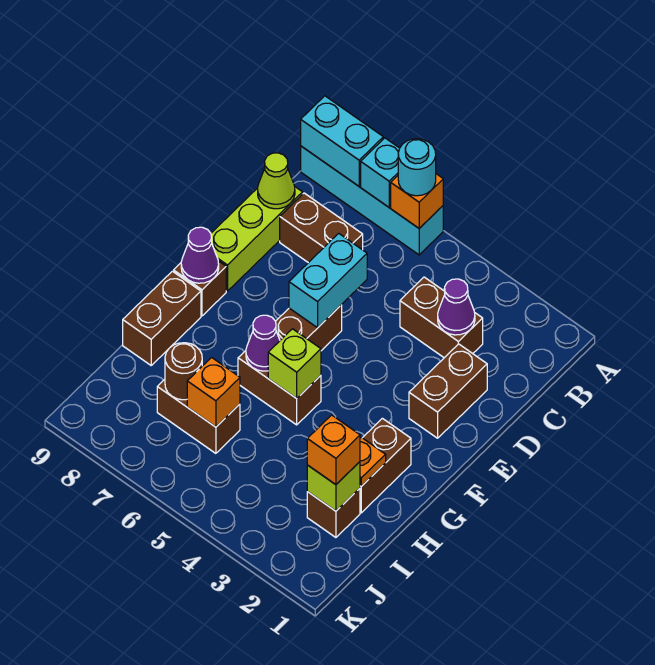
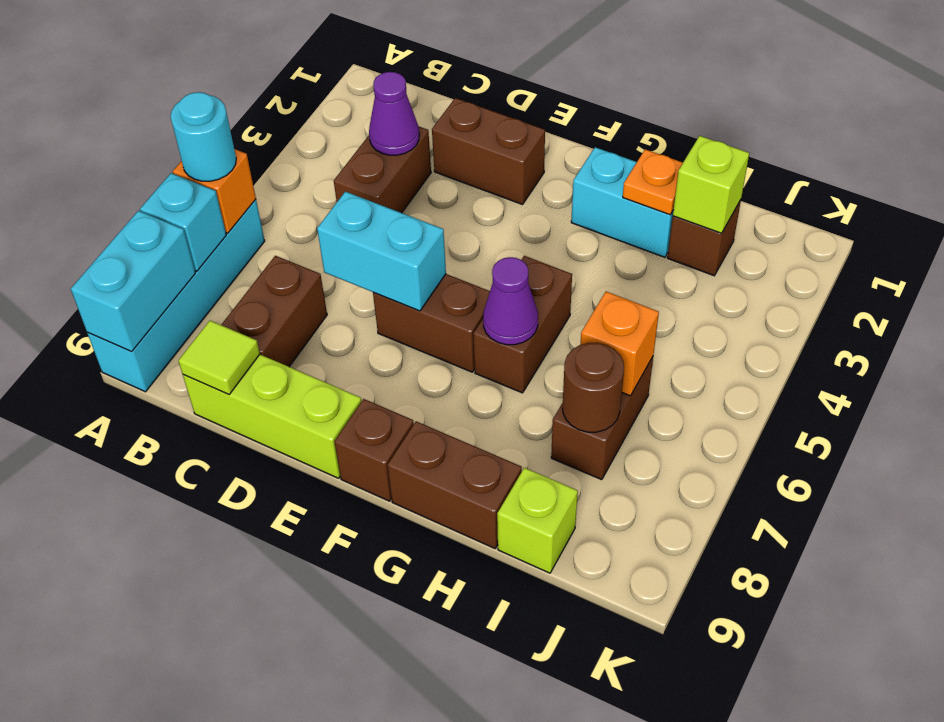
lime cone C9 level 2 -> lime tile C9 level 2
purple cone F9 level 2 -> none
brown brick G2:H2 level 1 -> cyan brick G2:H2 level 1
lime brick G5 level 2 -> lime brick I9 level 1
orange brick I2 level 3 -> none

